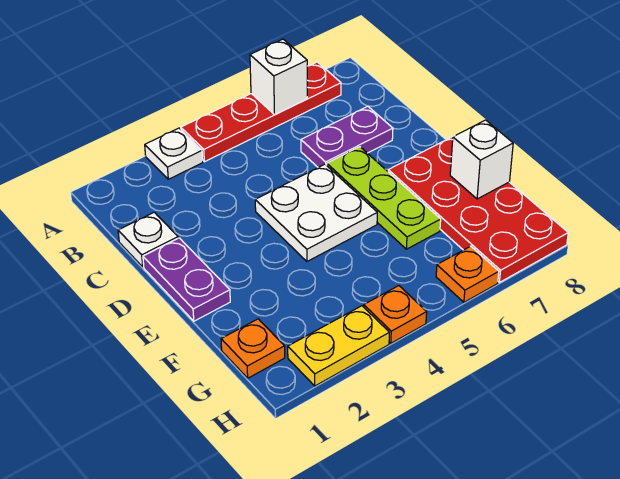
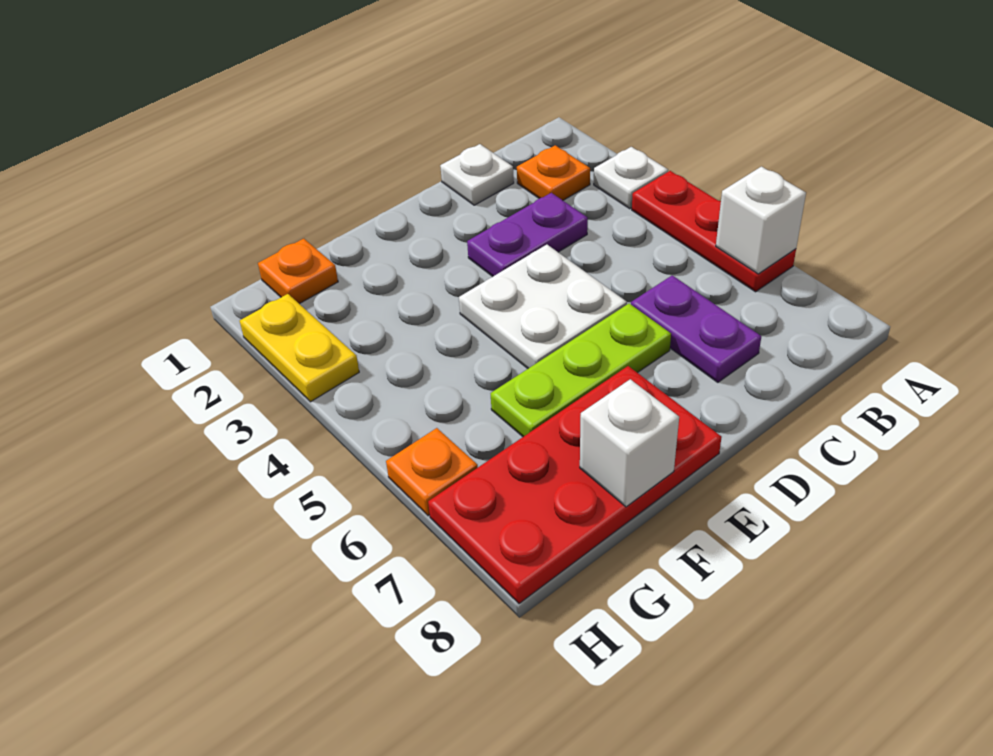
red plate A4:A7 level 1 -> red plate A4:A6 level 1
purple plate D1:E1 level 1 -> purple plate C3:D3 level 1
orange plate H4 level 1 -> orange plate B2 level 1

